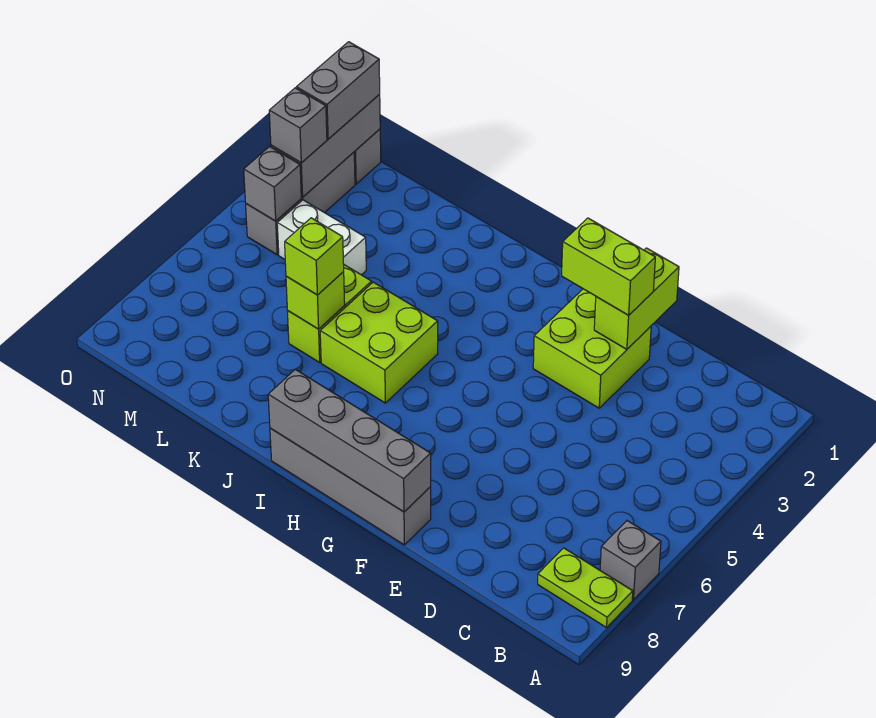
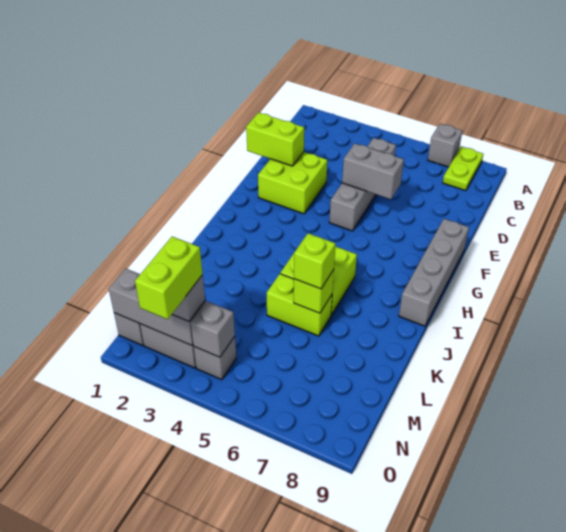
lime brick E2:F2 level 3 -> lime brick N3:O3 level 4
grey brick F9:I9 level 2 -> grey brick C5:F5 level 1
white brick L4:M4 level 1 -> none
grey brick N1:N2 level 3 -> grey brick E5:E6 level 2

